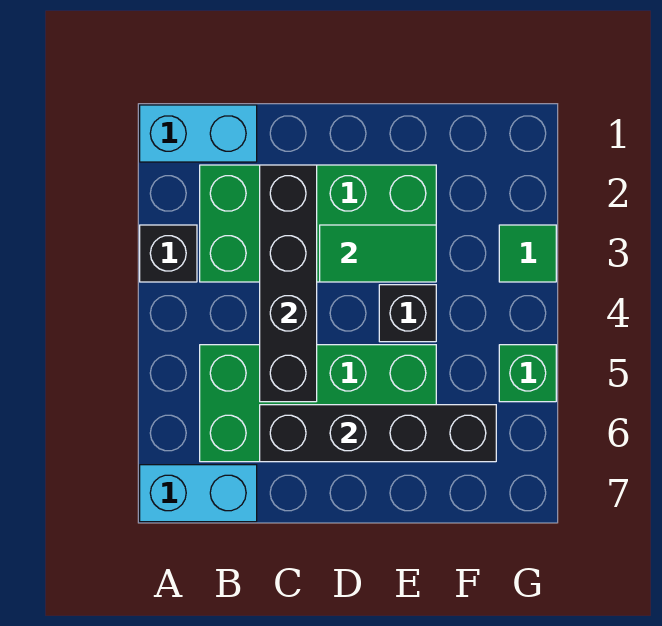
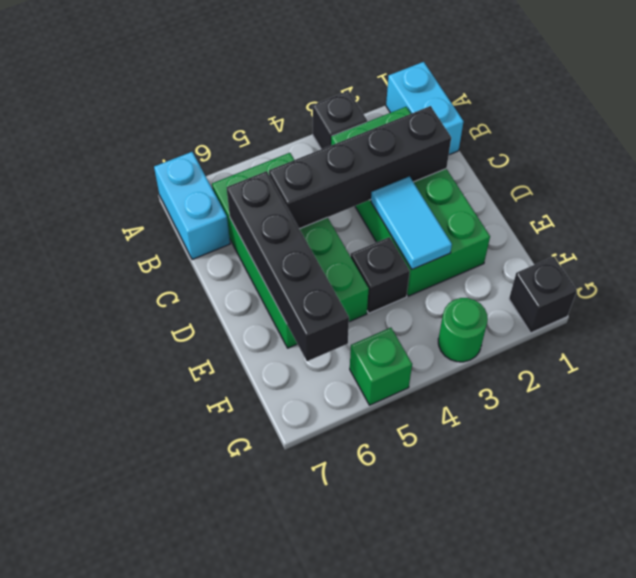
green tile D3:E3 level 2 -> cyan tile D3:E3 level 2
none -> black brick G1 level 1
green tile G3 level 1 -> green round brick G3 level 1

